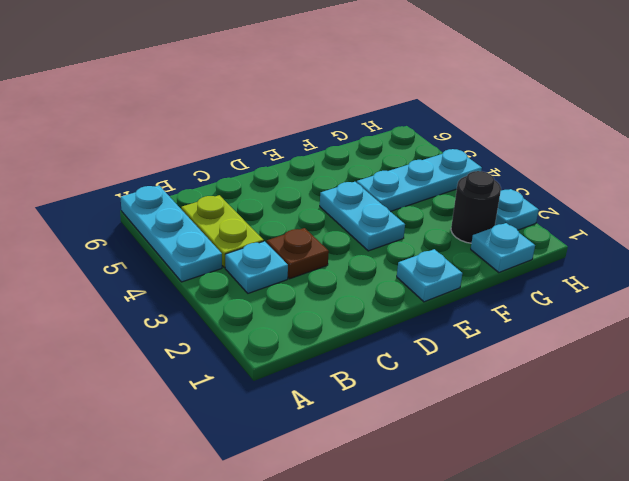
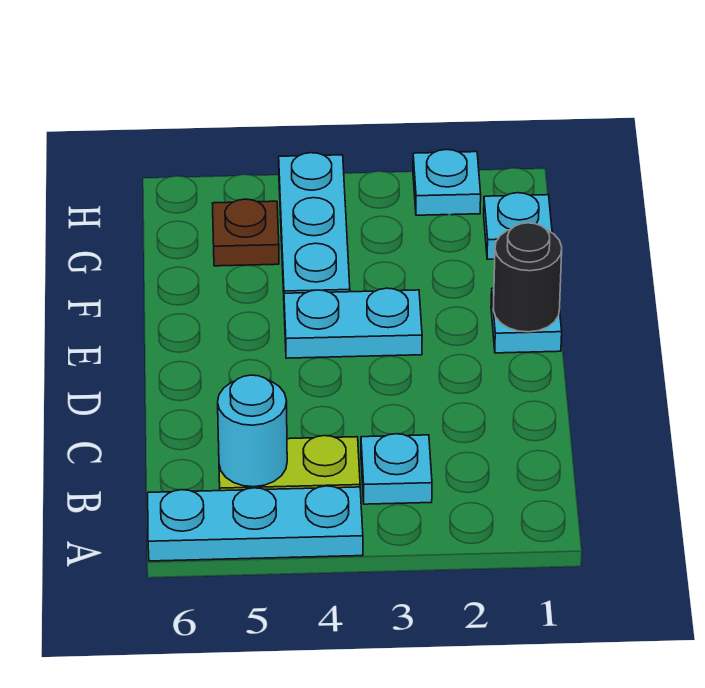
none -> cyan round brick B5 level 2
brown plate C3 level 1 -> brown plate G5 level 1
black round brick G2 level 1 -> black round brick E1 level 2

